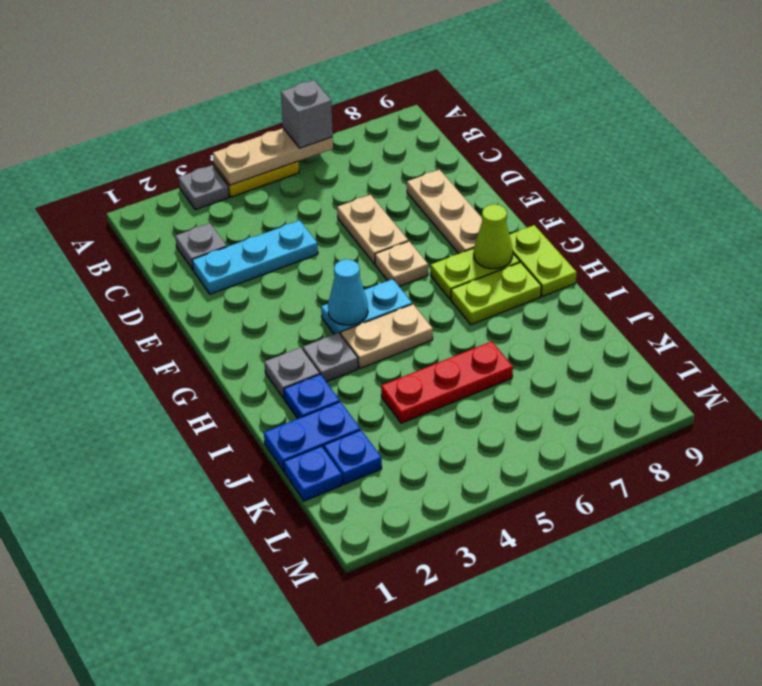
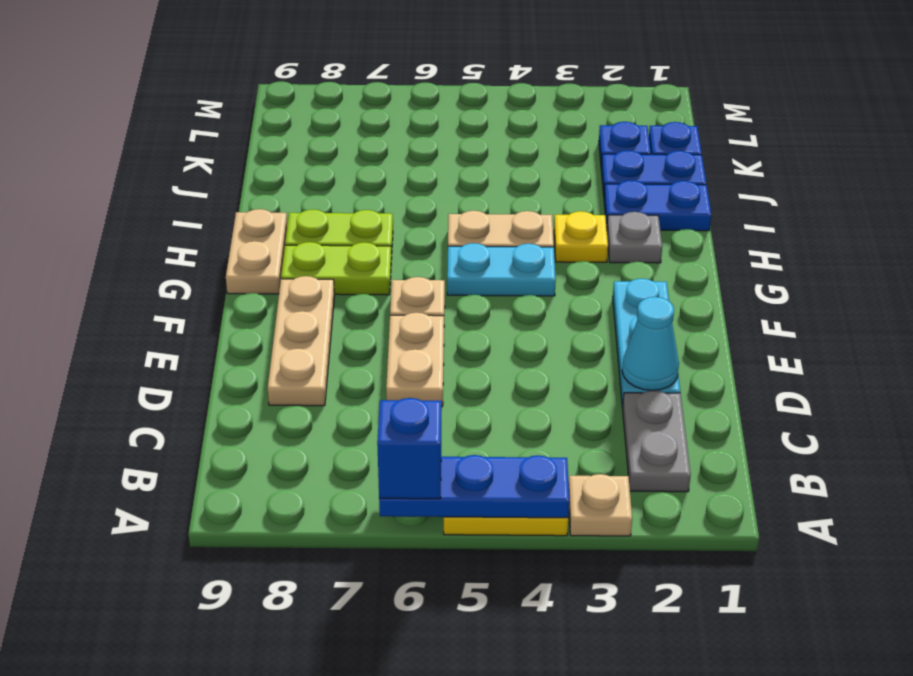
grey plate A3 level 1 -> tan plate A3 level 1
tan plate A4:A6 level 2 -> blue plate A4:A6 level 2
grey brick A6 level 3 -> blue brick A6 level 3
grey plate C2 level 1 -> grey plate B2:C2 level 1
cyan plate D2:D4 level 1 -> cyan plate D2:F2 level 1
cyan cone G4 level 2 -> cyan cone D2 level 2
lime cone G8 level 2 -> none
lime plate G9:H9 level 1 -> tan plate G9:H9 level 1
grey plate H3 level 1 -> yellow plate H3 level 1
blue plate I2 level 1 -> blue plate I1:I2 level 1
red plate J4:J6 level 1 -> none

